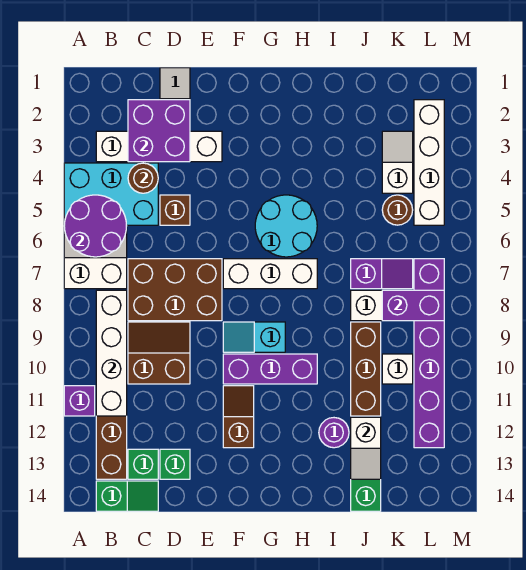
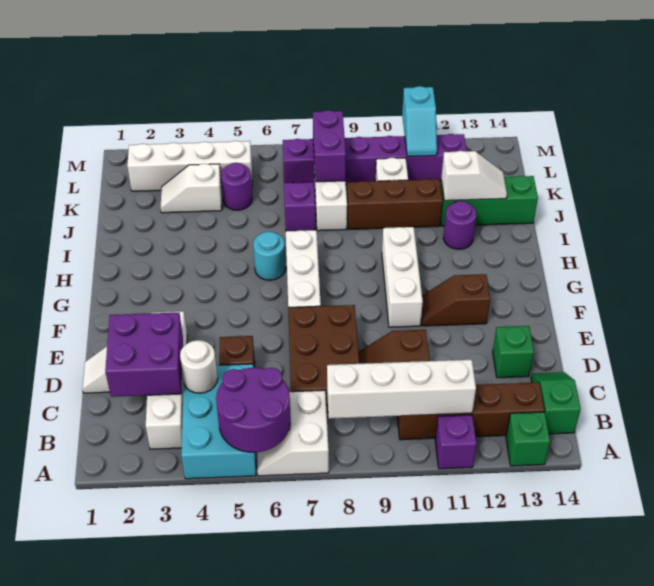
brown round brick C4 level 2 -> white round brick C4 level 2
green brick C13 level 1 -> green brick A13 level 1
cyan slope F9:G9 level 1 top G -> cyan slope L11:M11 level 2 top M
purple brick F10:H10 level 1 -> white brick F10:H10 level 1
cyan round brick G5:H6 level 1 -> cyan round brick H6 level 1
brown round brick K5 level 1 -> purple round brick K5 level 1

